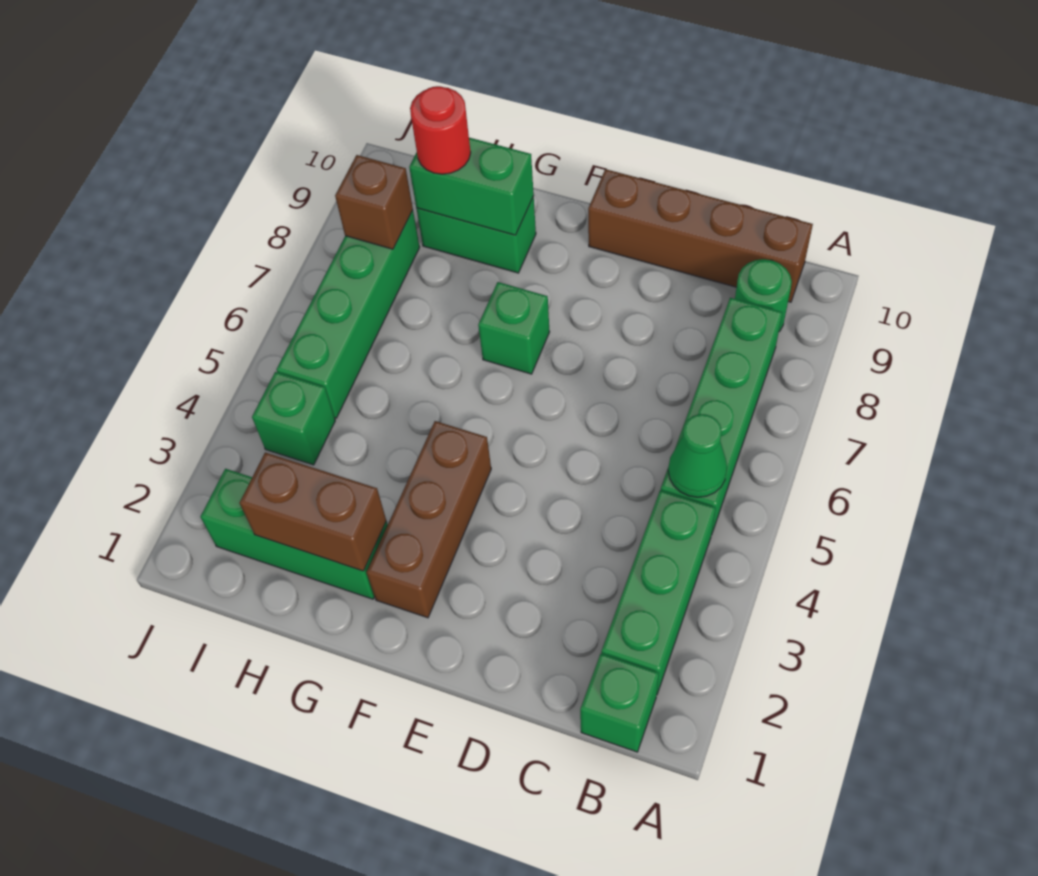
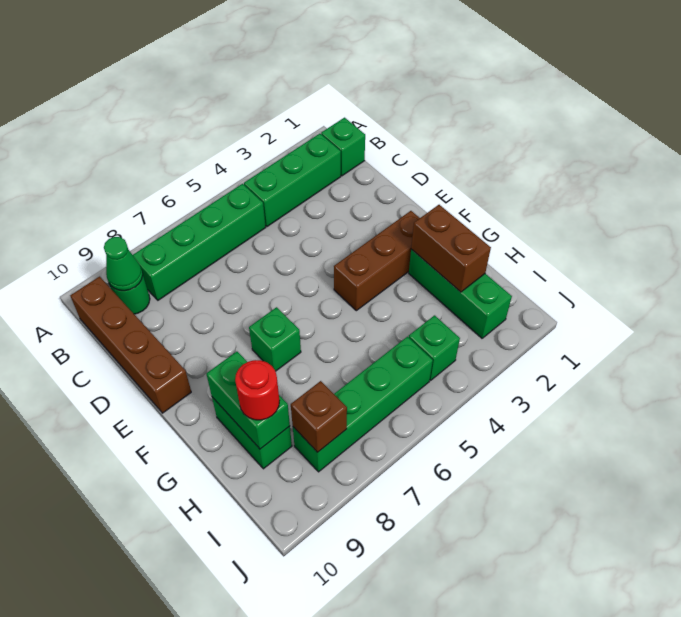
green cone B5 level 2 -> green cone B9 level 2

